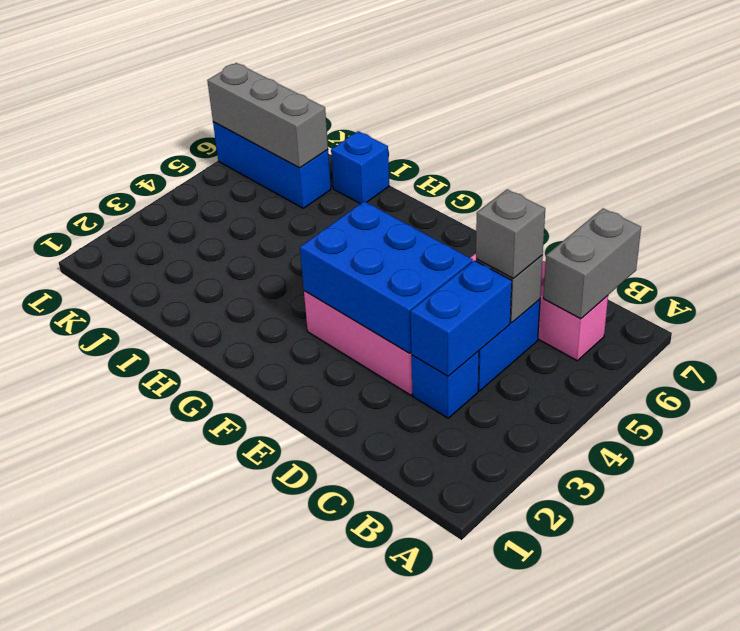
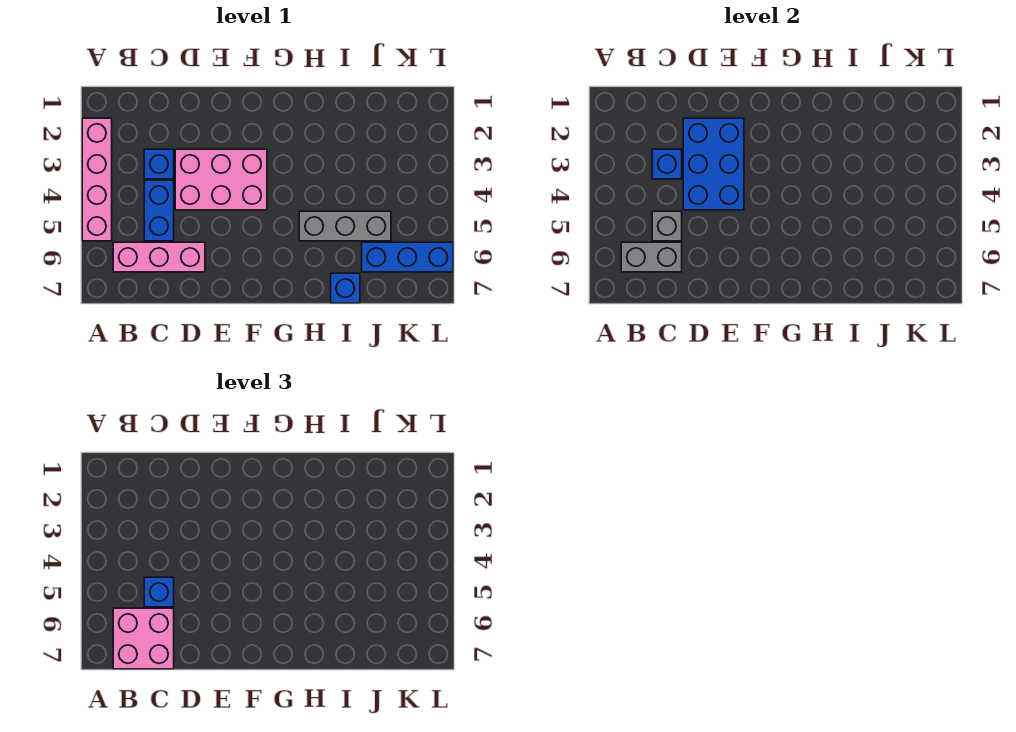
none -> pink brick A2:A5 level 1
grey brick B6:B7 level 2 -> grey brick B6:C6 level 2
none -> pink brick B6:C7 level 3
blue brick C3:C4 level 2 -> blue brick C3 level 2
grey brick C5 level 3 -> blue brick C5 level 3
blue brick D3:F4 level 2 -> blue brick D2:E4 level 2
grey brick J6:L6 level 2 -> grey brick H5:J5 level 1

